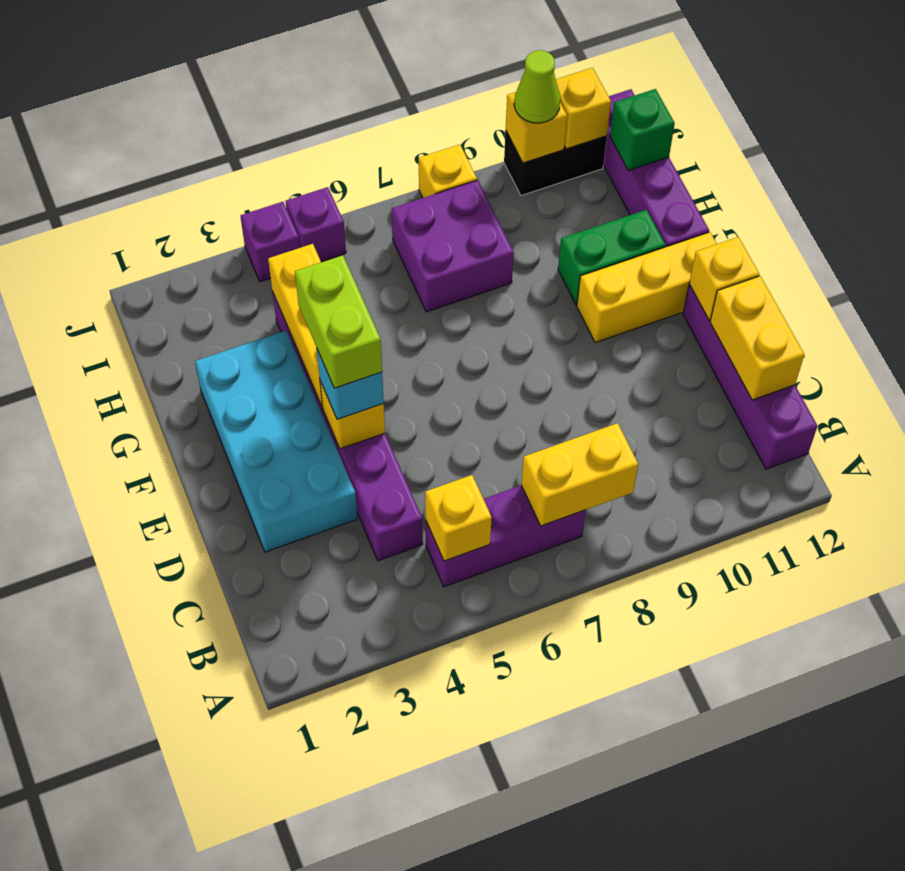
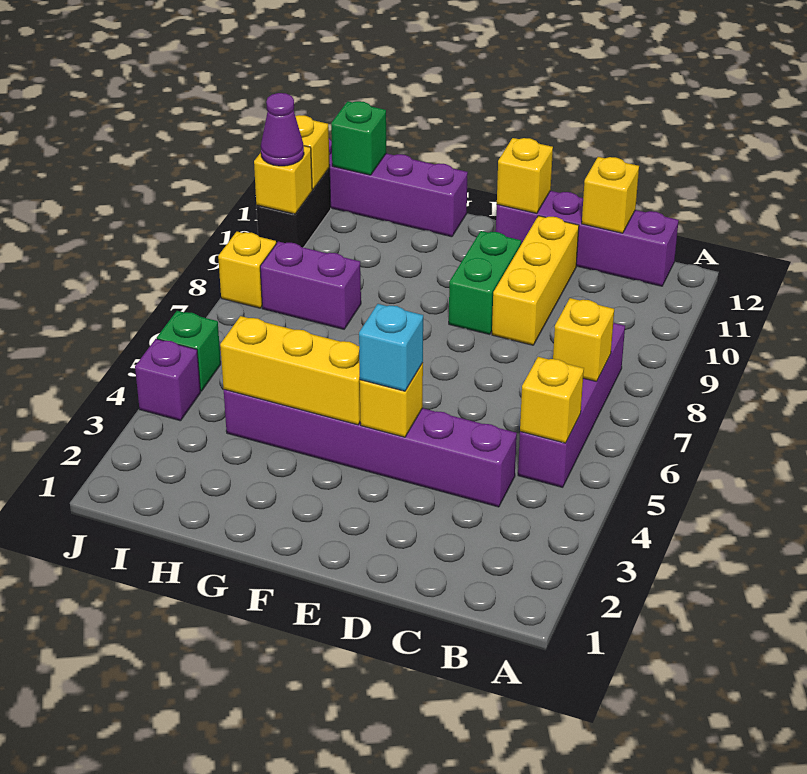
purple brick B5:B7 level 1 -> purple brick B5:B8 level 1
yellow brick B7:B8 level 2 -> yellow brick B7 level 2
yellow brick C12:D12 level 2 -> yellow brick C12 level 2
cyan brick D2:G3 level 1 -> none
lime brick E4:F4 level 4 -> none
yellow brick F10:F12 level 1 -> yellow brick D9:D11 level 1
green brick G10:G11 level 1 -> green brick E9:E10 level 1
purple brick H7:I8 level 1 -> purple brick H8:I8 level 1
purple brick J5 level 1 -> green brick J5 level 1
lime cone J10 level 3 -> purple cone J10 level 3

